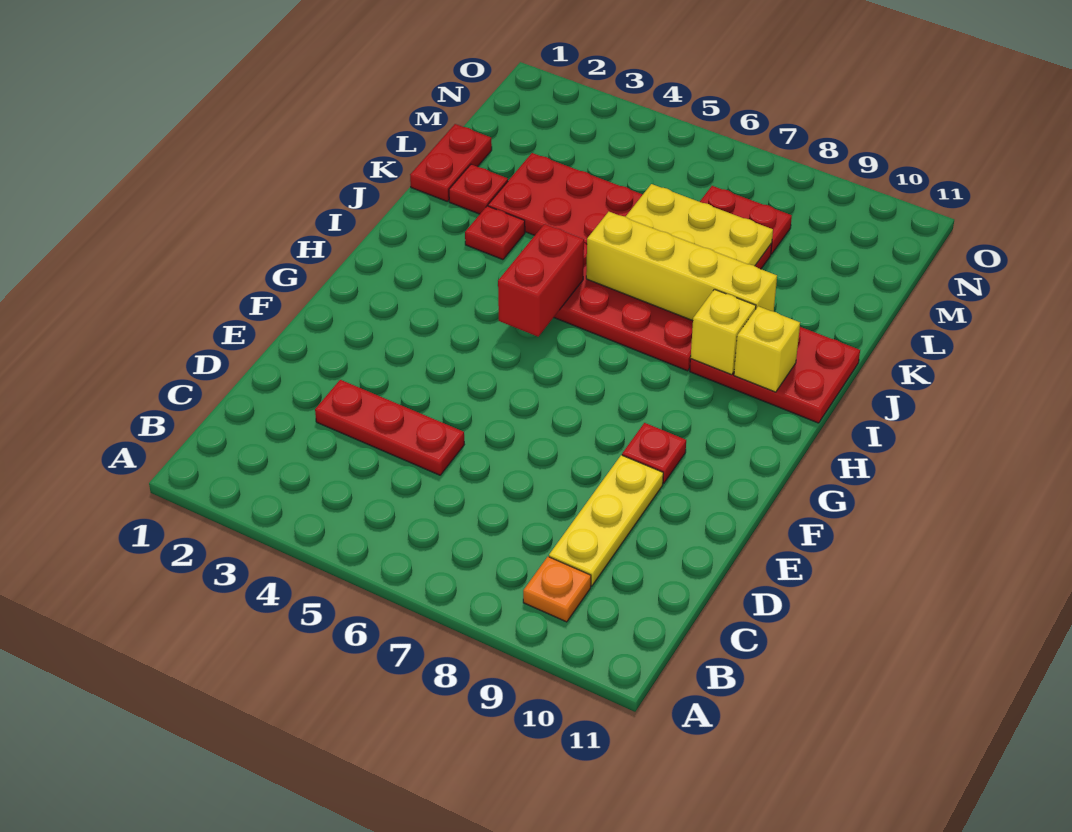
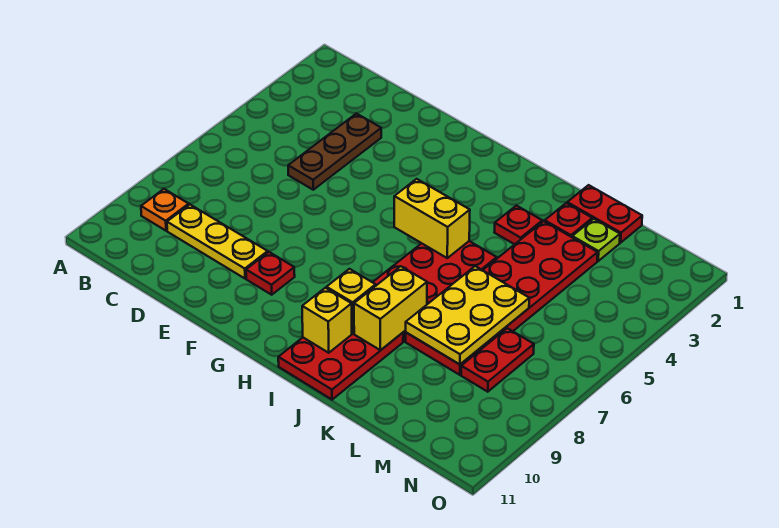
red plate D3:D5 level 1 -> brown plate D3:D5 level 1
red brick H5:I5 level 2 -> yellow brick H5:I5 level 2
yellow brick J6:J9 level 2 -> yellow brick J8:J9 level 2
none -> lime plate L2 level 1

